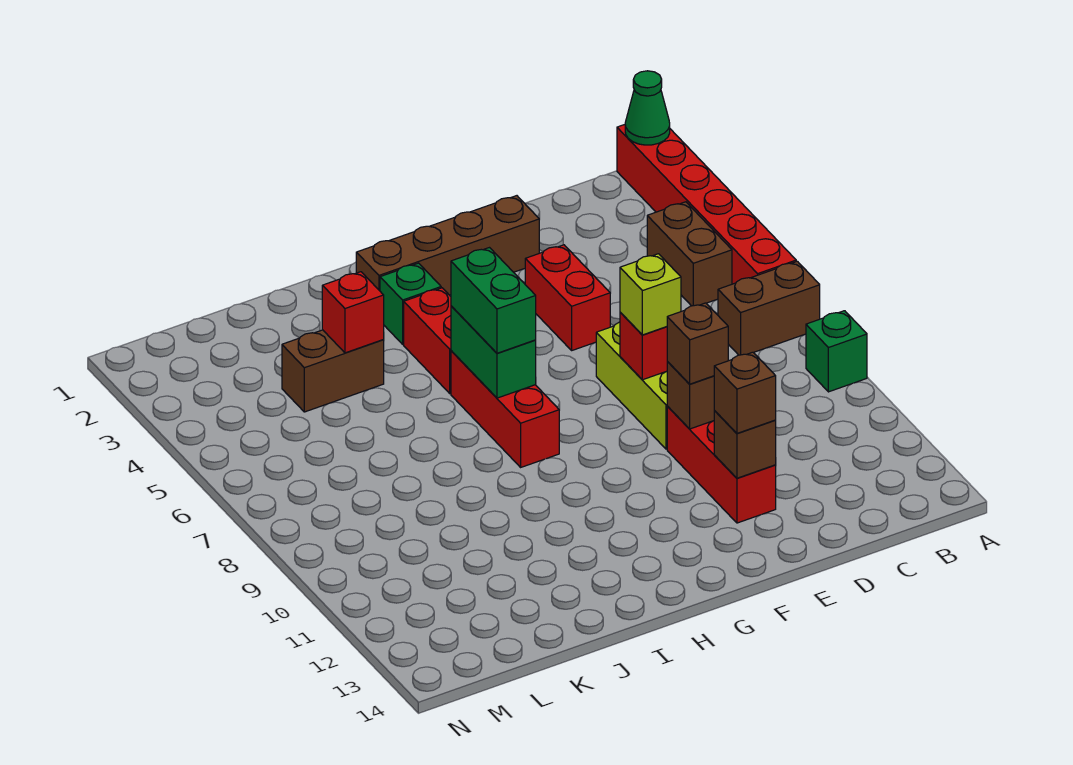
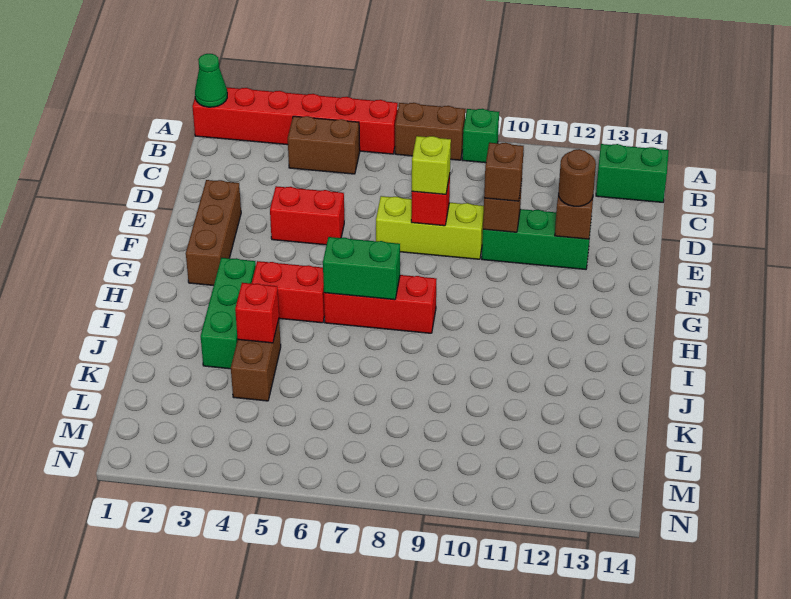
brown brick A7:B7 level 1 -> brown brick A7:A8 level 1
brown brick E2:H2 level 1 -> brown brick E2:G2 level 1
red brick E10:E12 level 1 -> green brick E10:E12 level 1
brown brick E12 level 3 -> brown round brick E12 level 3
green brick H3 level 1 -> green brick H3:J3 level 1
green brick H6:H7 level 3 -> green brick B13:B14 level 1

